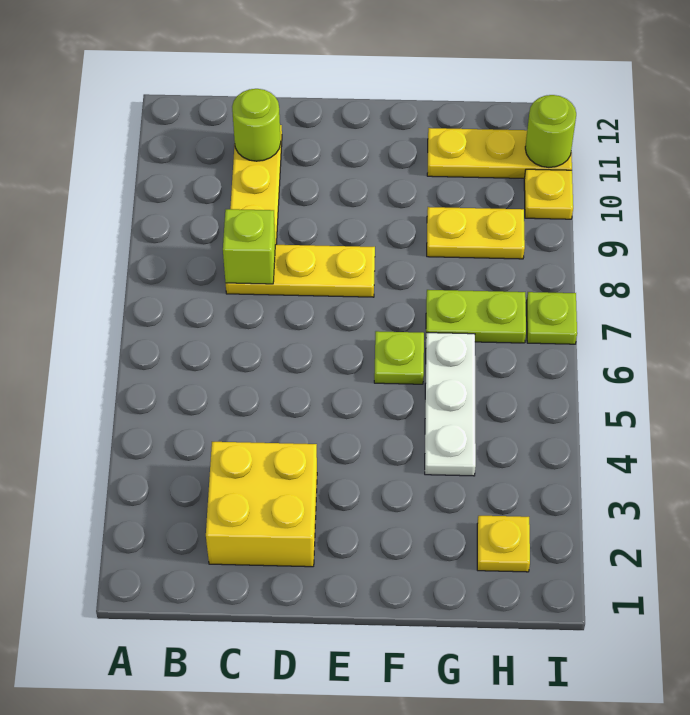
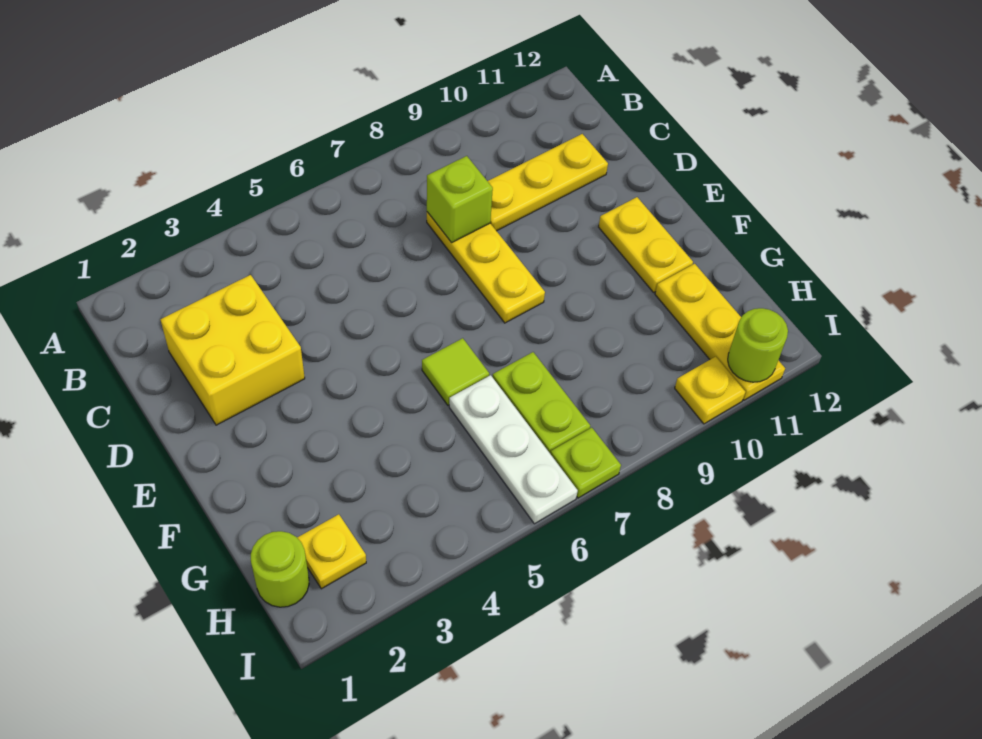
lime round brick C11 level 2 -> lime round brick H1 level 1
lime plate F6 level 1 -> lime tile F6 level 1
white plate G4:G6 level 1 -> white plate G6:I6 level 1
yellow plate G9:H9 level 1 -> yellow plate E11:F11 level 1

